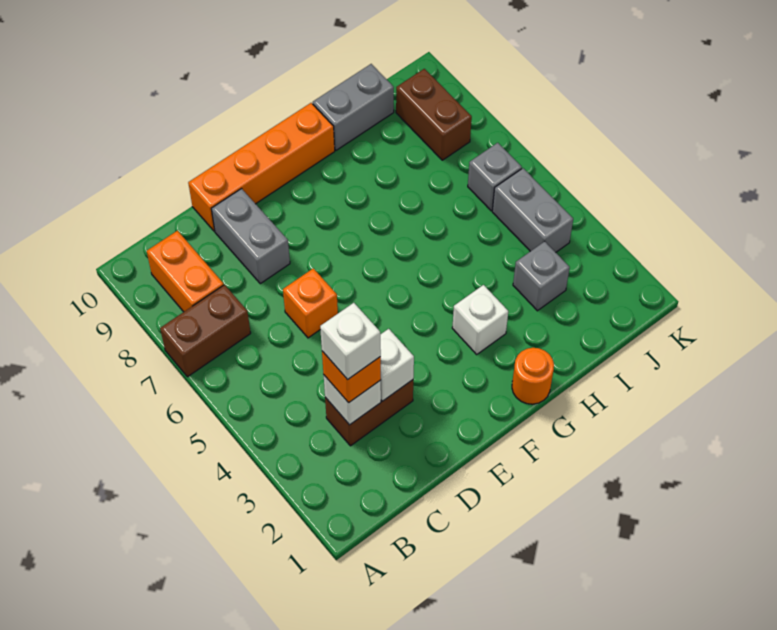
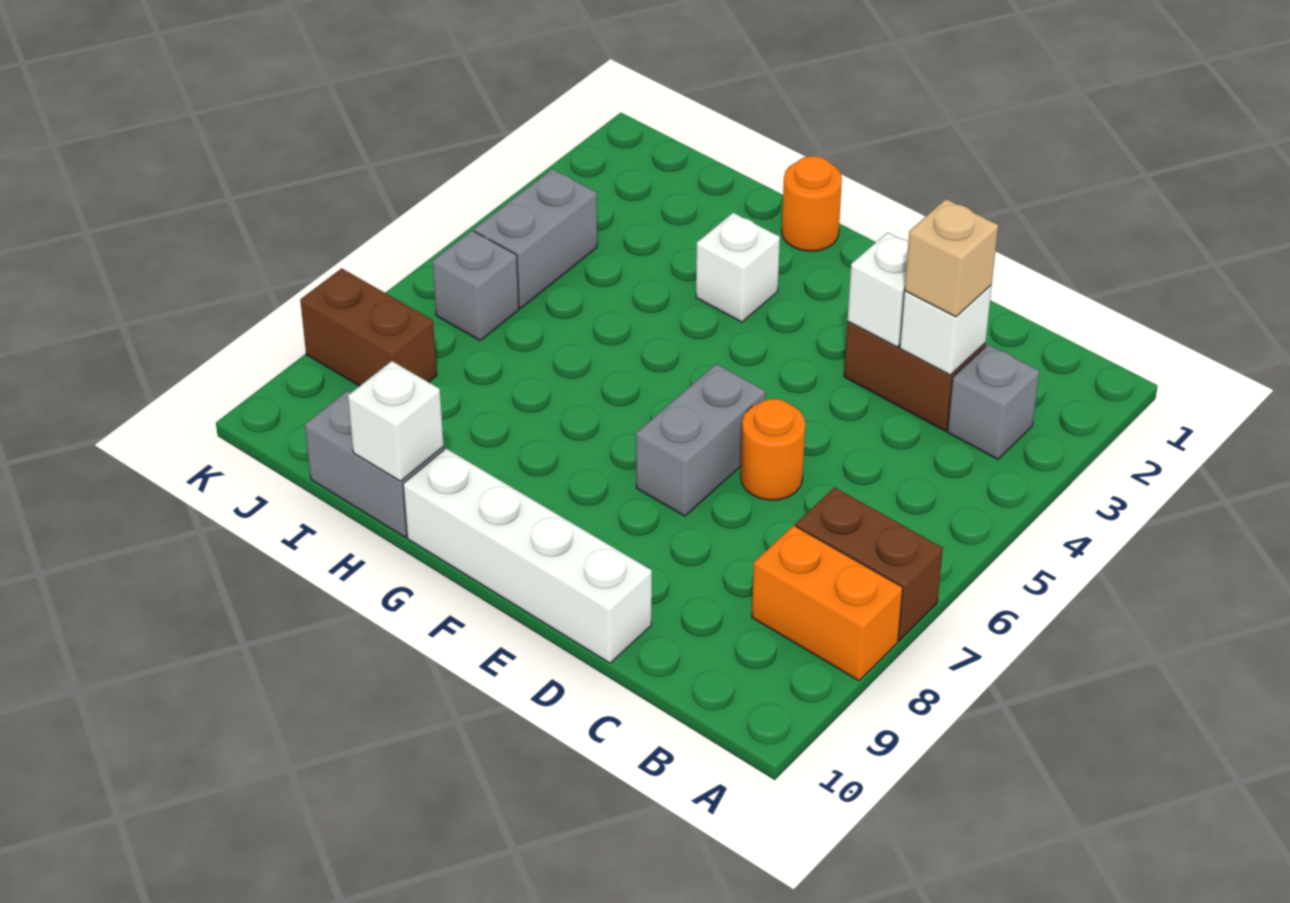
orange brick B8:B9 level 1 -> orange brick A8:B8 level 1
orange brick C3 level 3 -> tan brick C3 level 3
white brick C3 level 4 -> white brick H10 level 2
orange brick D6 level 1 -> orange round brick D6 level 1
grey brick D8:D9 level 1 -> grey brick E6:E7 level 1
orange brick D10:G10 level 1 -> white brick D10:G10 level 1
grey brick I3 level 1 -> grey brick B3 level 1
brown brick J8:J9 level 1 -> brown brick J8:K8 level 1

